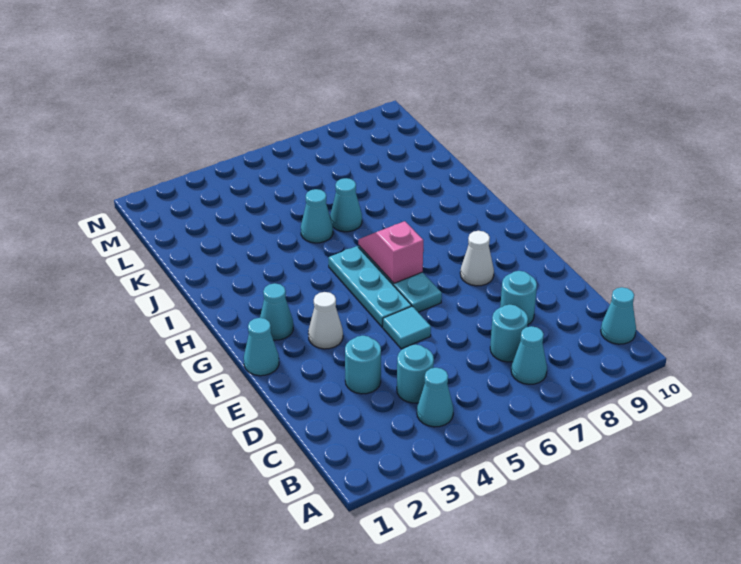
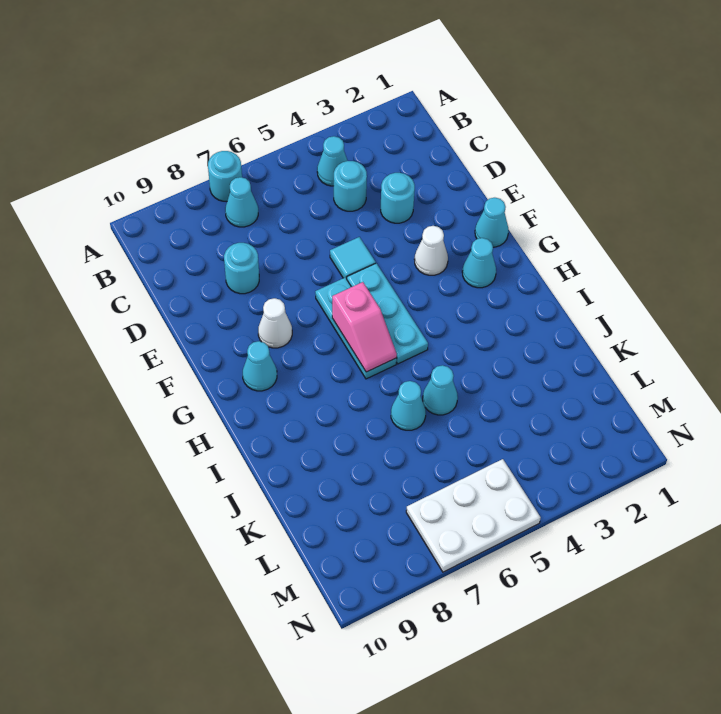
cyan cone B10 level 1 -> cyan cone G9 level 1
cyan round brick C7 level 1 -> cyan round brick A7 level 1
none -> white plate M5:N7 level 1

